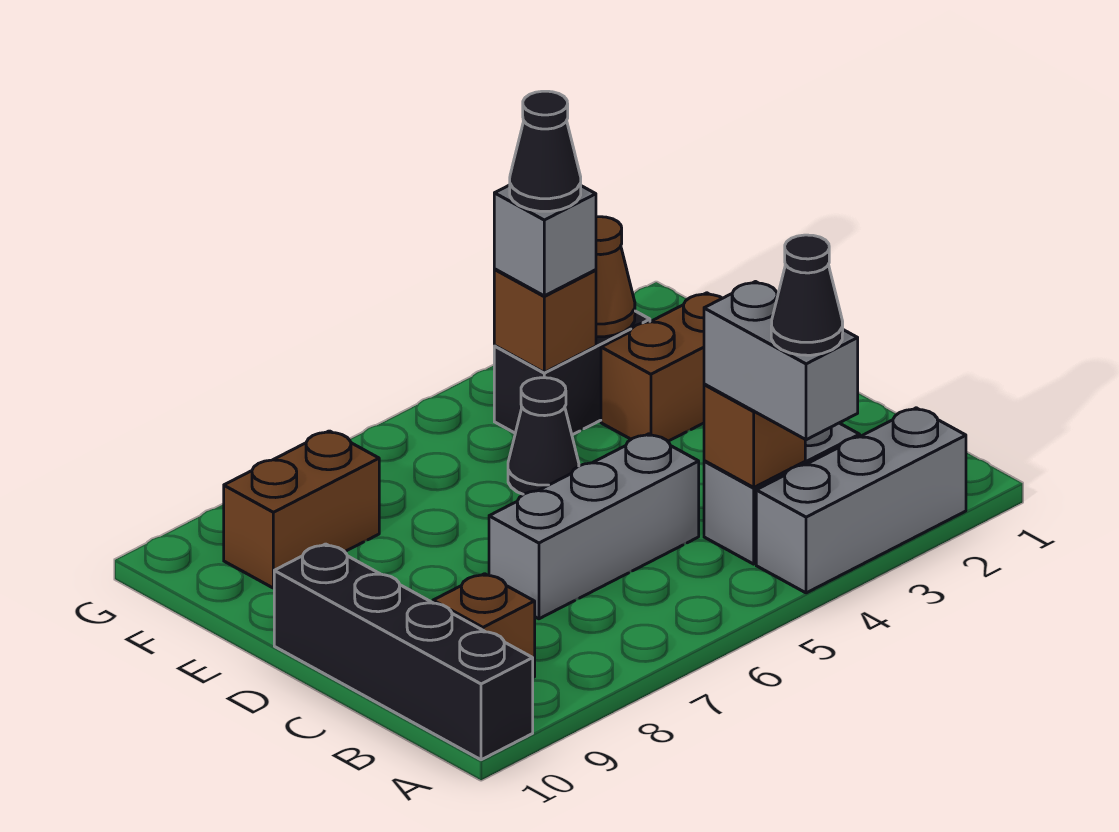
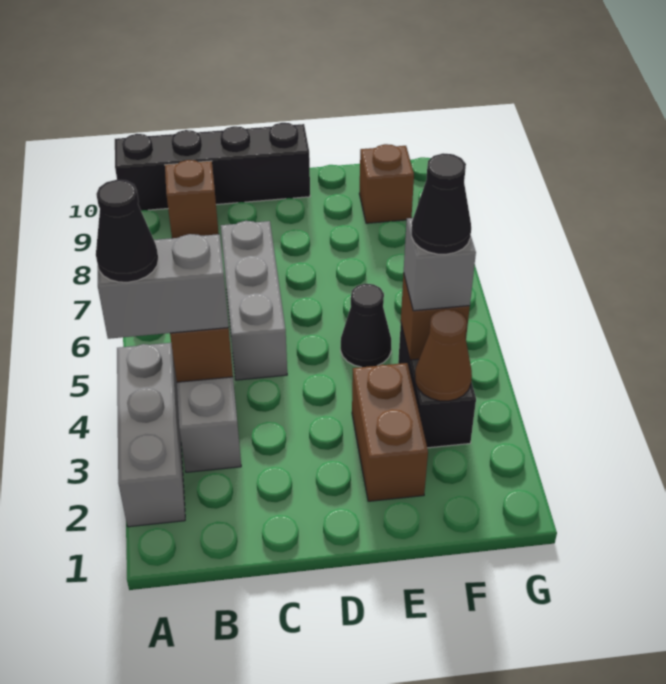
brown brick F8:F9 level 1 -> brown brick F9 level 1

